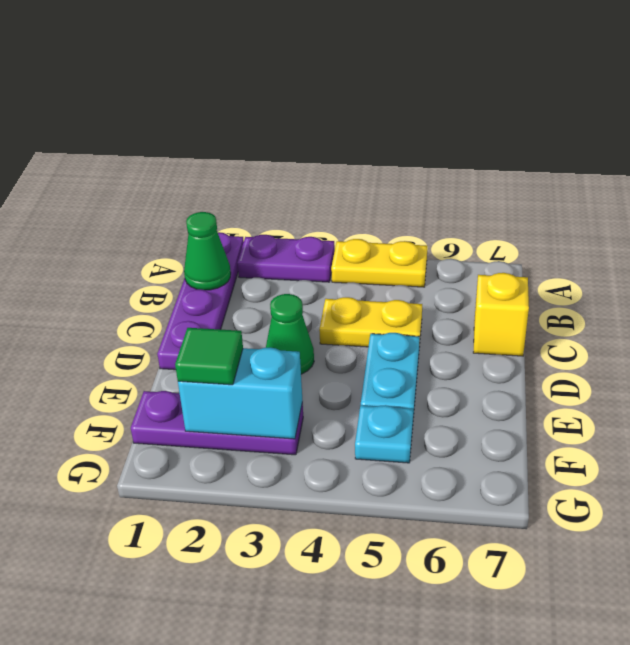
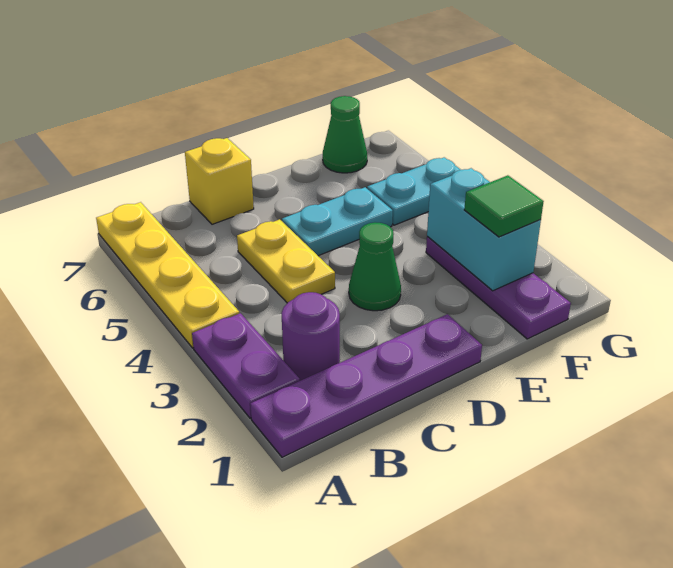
yellow plate A4:A5 level 1 -> yellow plate A4:A7 level 1
green cone B1 level 2 -> green cone F7 level 1
none -> purple round brick B2 level 1
cyan plate F5 level 1 -> cyan plate F5:G5 level 1

